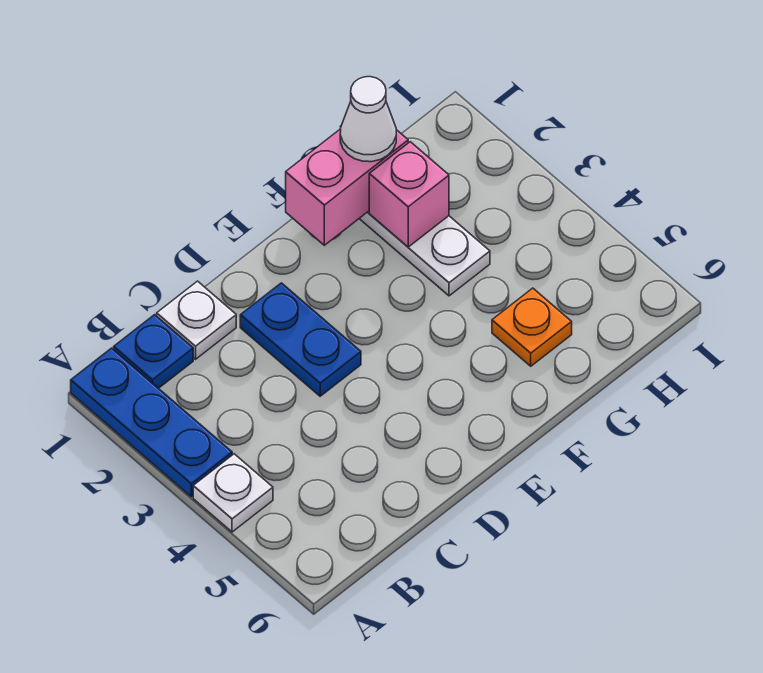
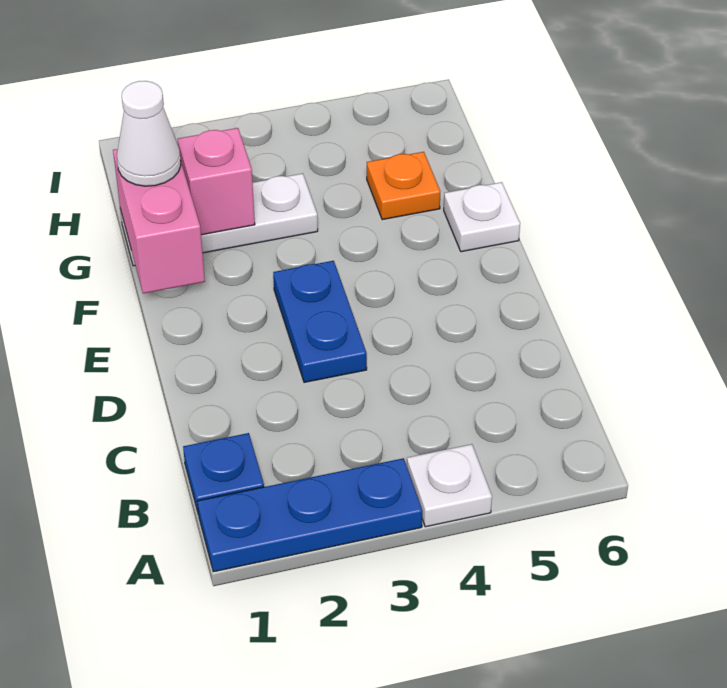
white plate C1 level 1 -> white plate F6 level 1
blue plate D2:D3 level 1 -> blue plate D3:E3 level 1

